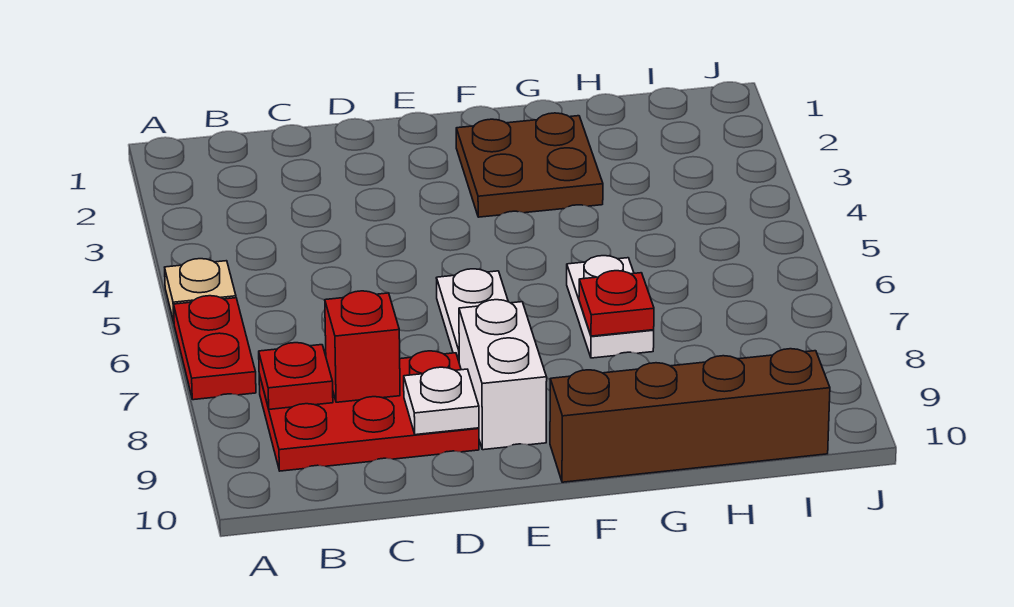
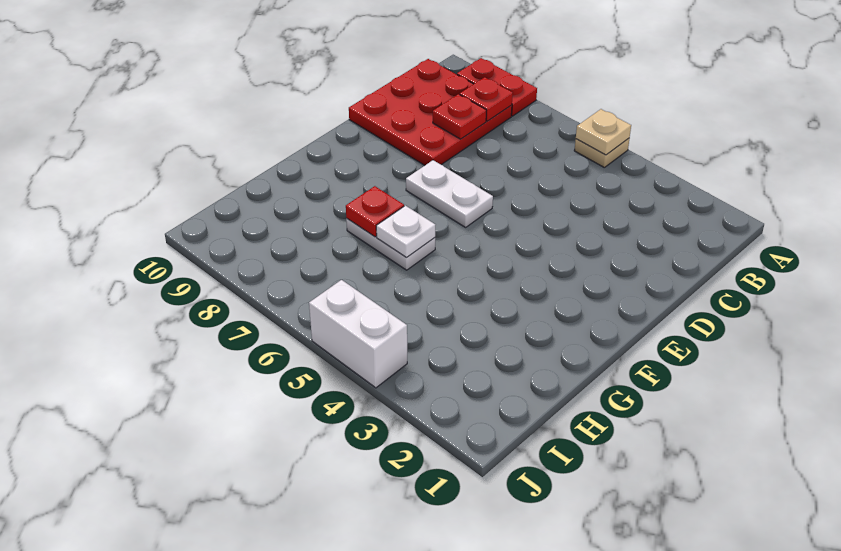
none -> tan plate A5 level 2
red plate A6:A7 level 1 -> red plate A8:A9 level 1
red plate B8:D9 level 1 -> red plate B8:D10 level 1
red brick C8 level 2 -> red plate C8 level 2
white plate D9 level 2 -> white plate G6 level 2
white brick E8:E9 level 1 -> white brick J4:J5 level 1
brown plate F2:G3 level 1 -> none
brown brick F10:I10 level 1 -> none

